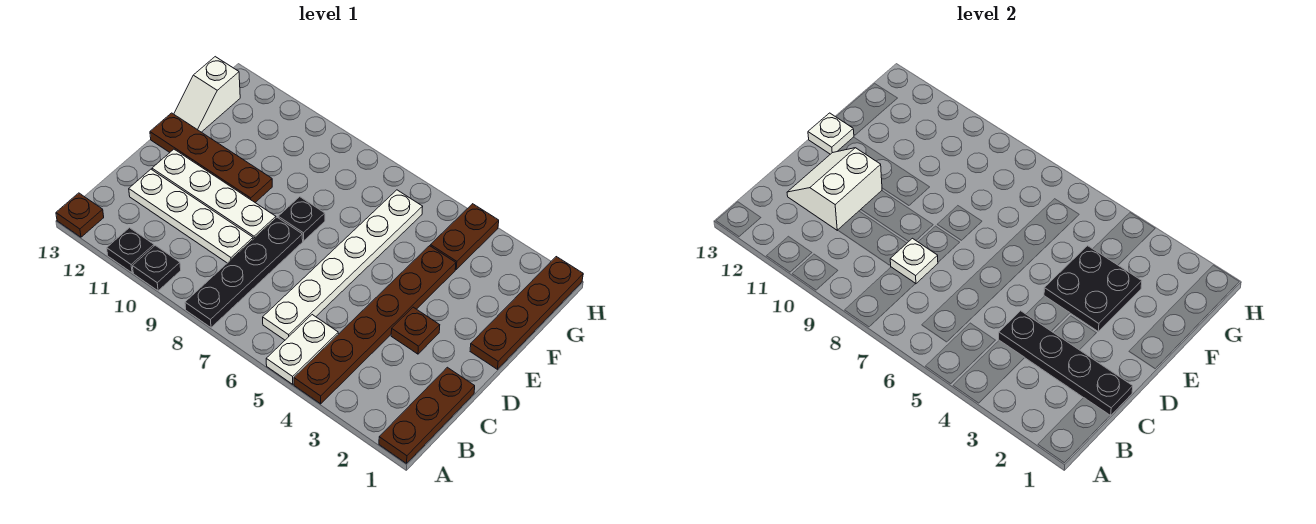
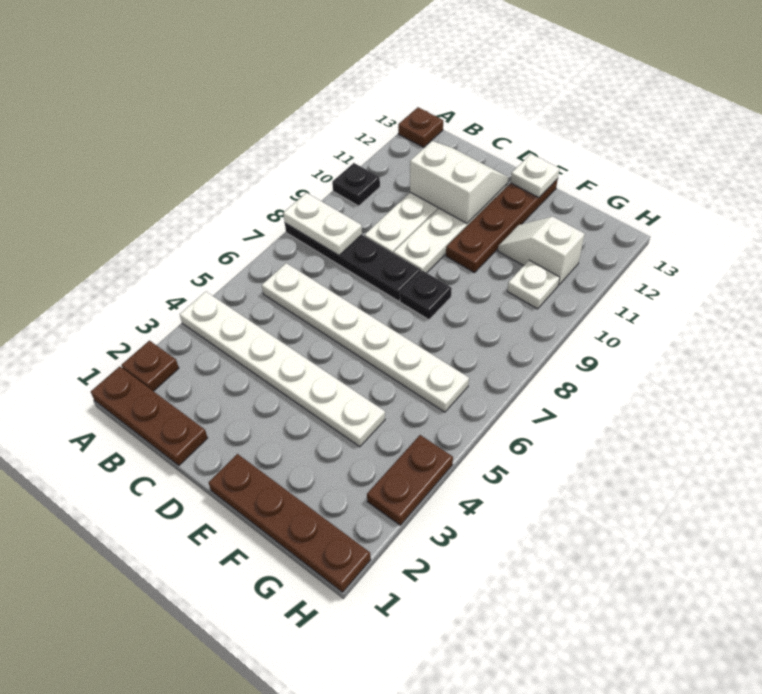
brown plate A4:F4 level 1 -> white plate A4:F4 level 1
white plate A5:B5 level 1 -> white plate A8:B8 level 2
black plate A11 level 1 -> none
black plate C1:C4 level 2 -> none
white plate C8 level 2 -> white plate G10 level 1
brown plate D3 level 1 -> brown plate A2 level 1
black plate E3:F4 level 2 -> none
white slope F13:G13 level 1 top G -> white slope F11:G11 level 1 top G
brown plate G4:H4 level 1 -> brown plate H3:H4 level 1

